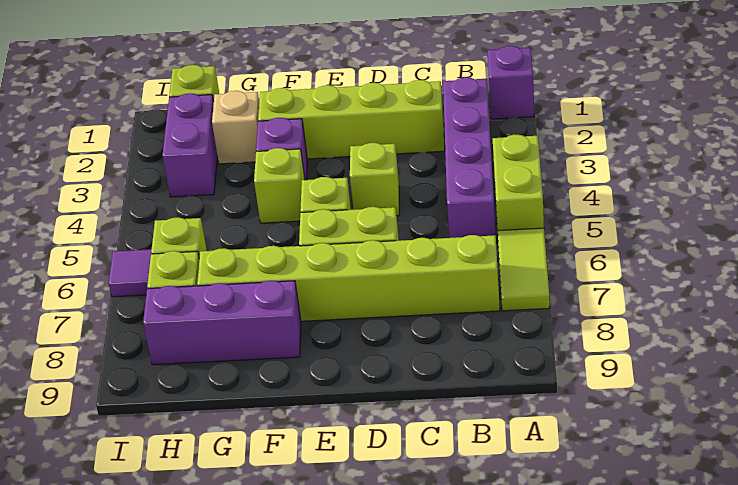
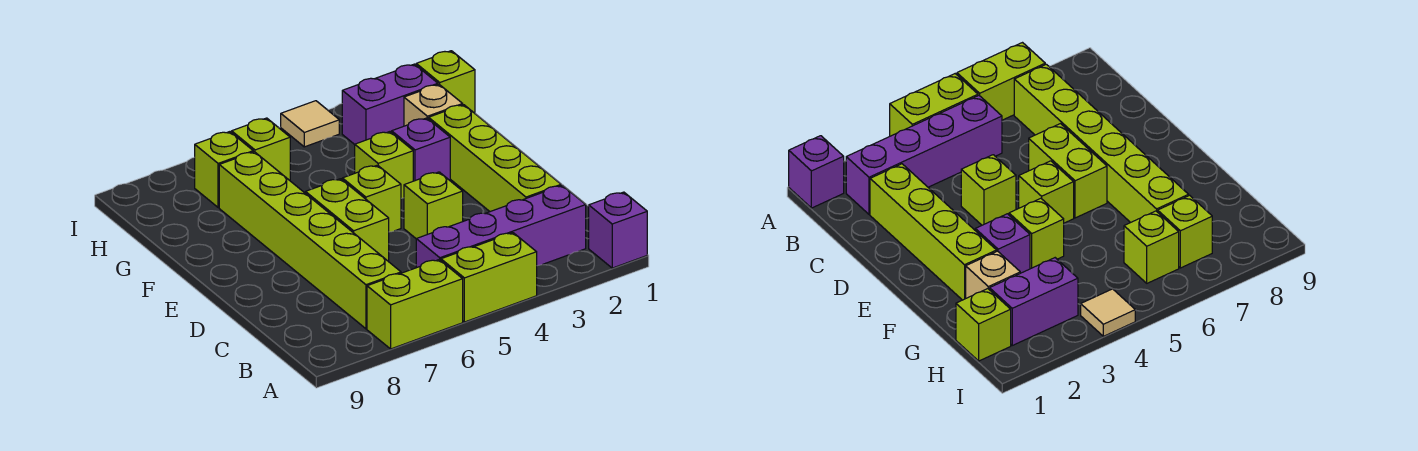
lime tile A6:A7 level 1 -> lime brick A6:A7 level 1
purple brick F8:H8 level 1 -> none
none -> tan tile I4 level 1
purple tile I6 level 1 -> none

